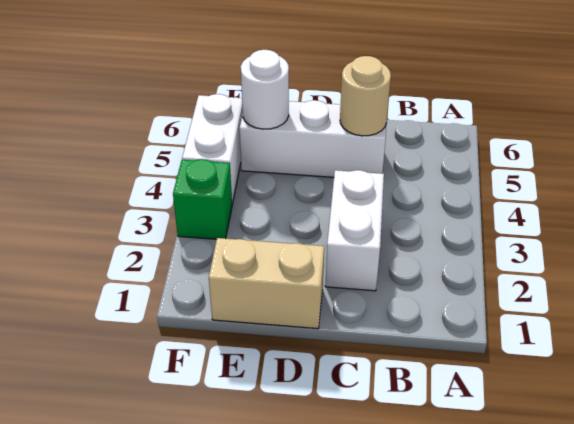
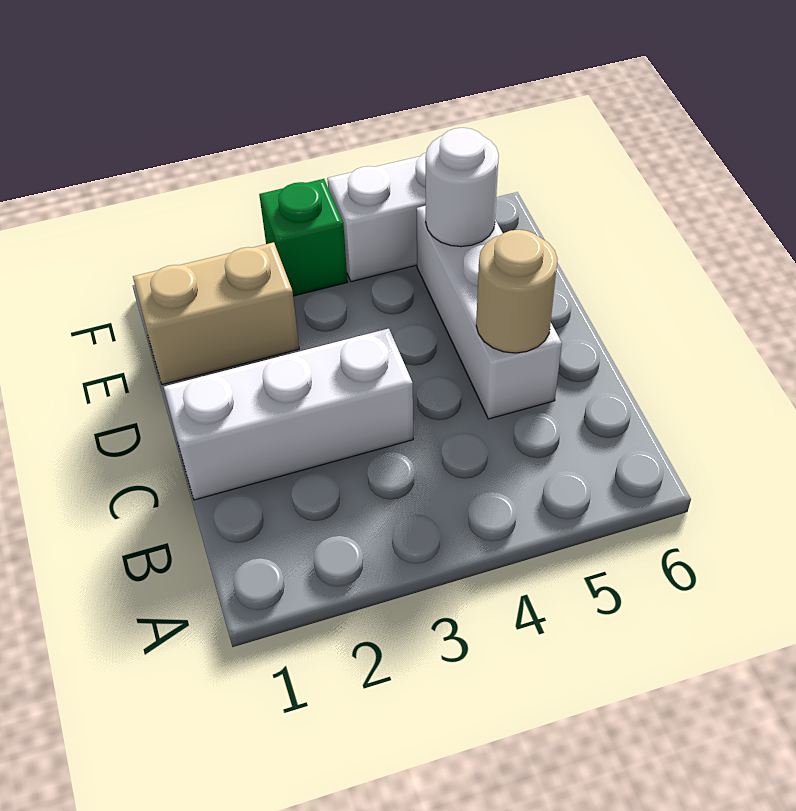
white brick C2:C3 level 1 -> white brick C1:C3 level 1
tan brick D1:E1 level 1 -> tan brick E1:E2 level 1

